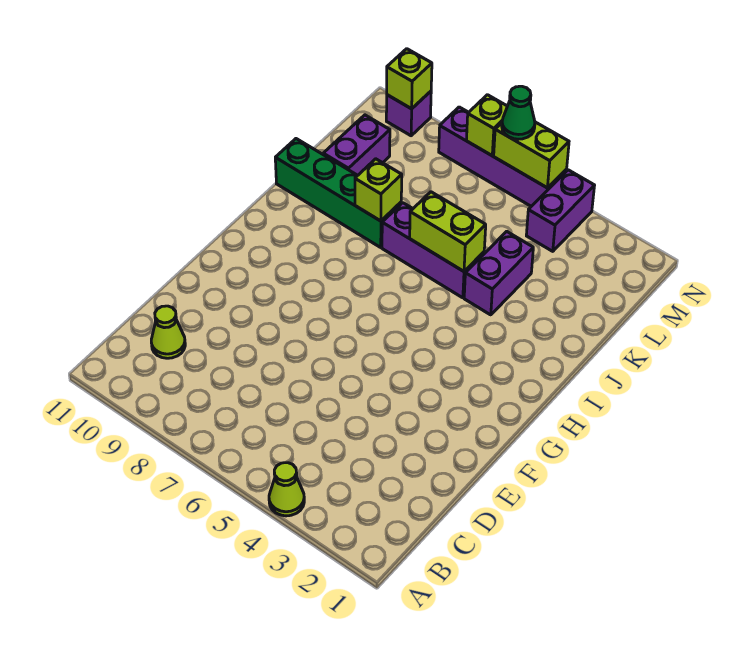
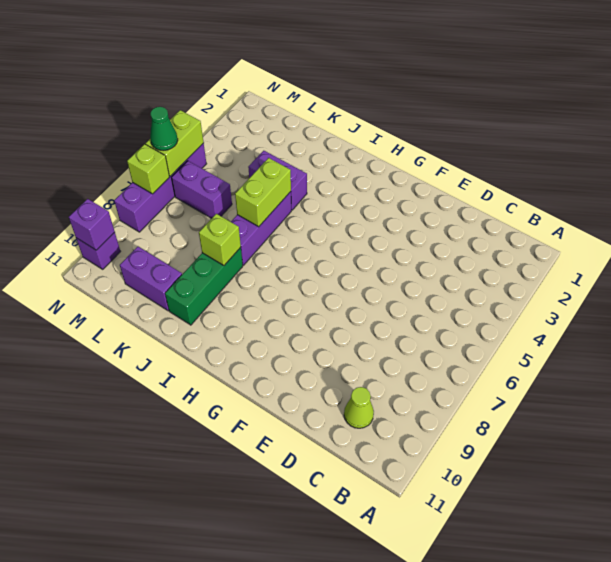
lime cone A4 level 1 -> none
green brick J8:J11 level 1 -> green brick J8:J10 level 1
purple brick M4:N4 level 1 -> purple brick L6:M6 level 1
lime brick N10 level 2 -> purple brick N10 level 2

